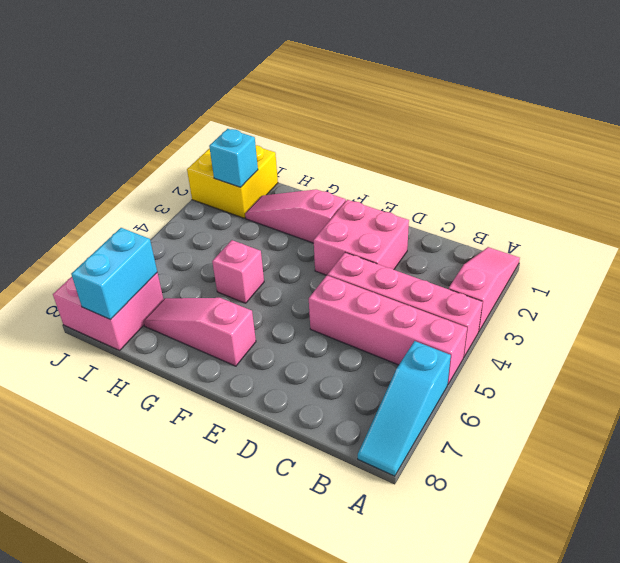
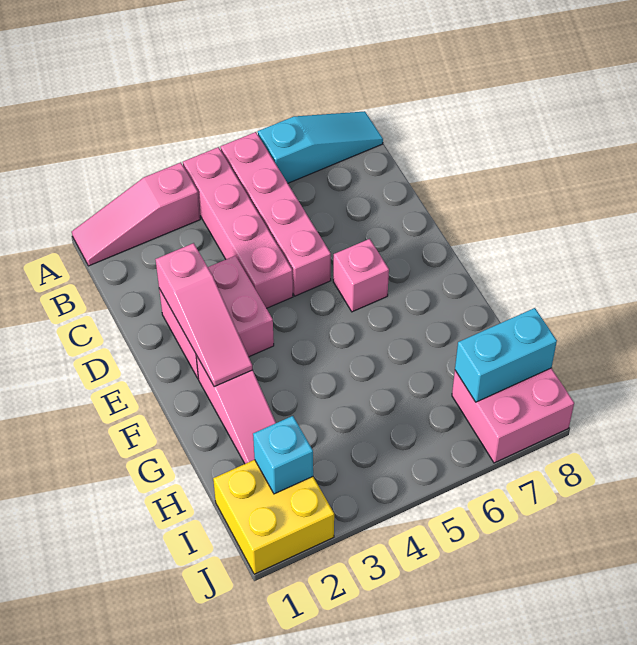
pink slope F7:H7 level 1 top F -> pink slope D2:F2 level 2 top D
pink brick G5 level 1 -> pink brick E6 level 1

